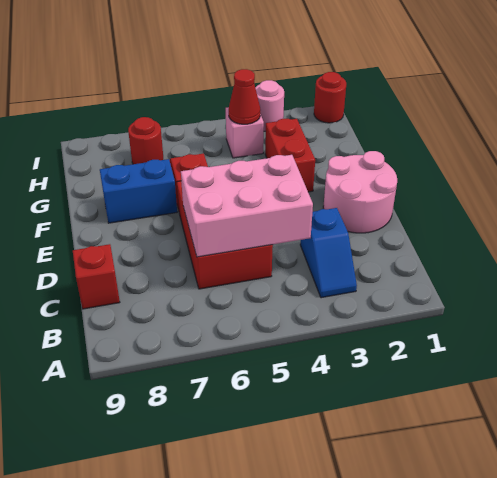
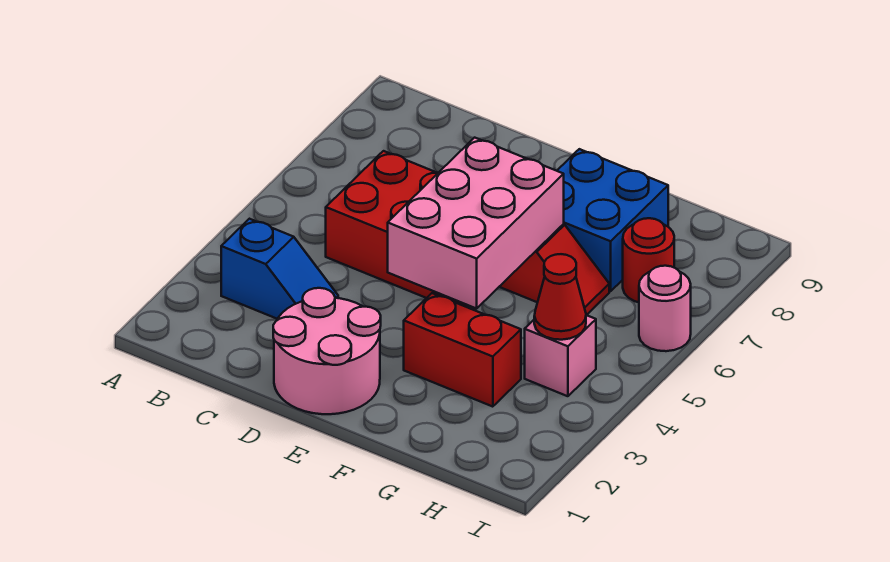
blue slope B3:C3 level 1 top C -> blue slope B3:C3 level 1 top B
pink brick C4:D6 level 2 -> pink brick E4:F6 level 2
red brick C9 level 1 -> none
blue brick F7:F8 level 1 -> blue brick F7:G8 level 1
red round brick I1 level 1 -> none
pink round brick I3 level 1 -> pink round brick I6 level 1

